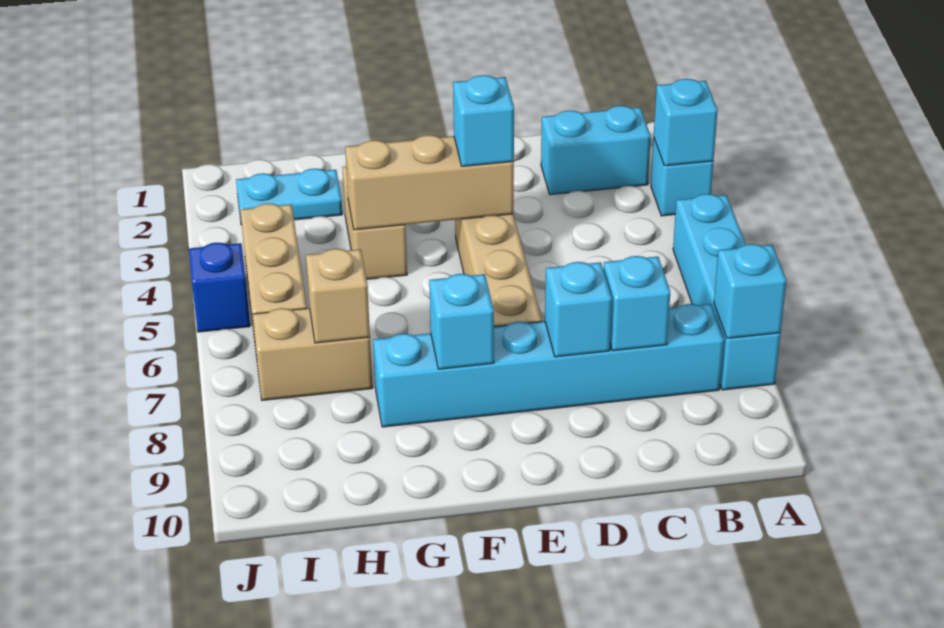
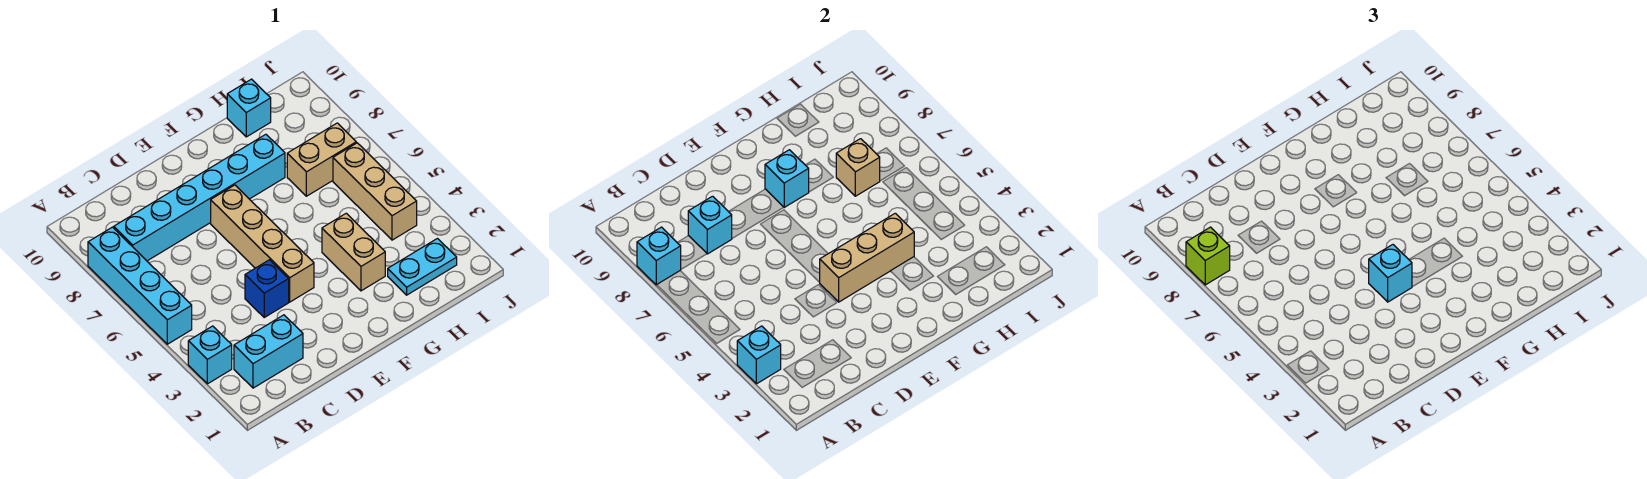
none -> lime brick A8 level 3
cyan brick D8 level 2 -> cyan brick H10 level 1
blue brick J5 level 1 -> blue brick D4 level 1

